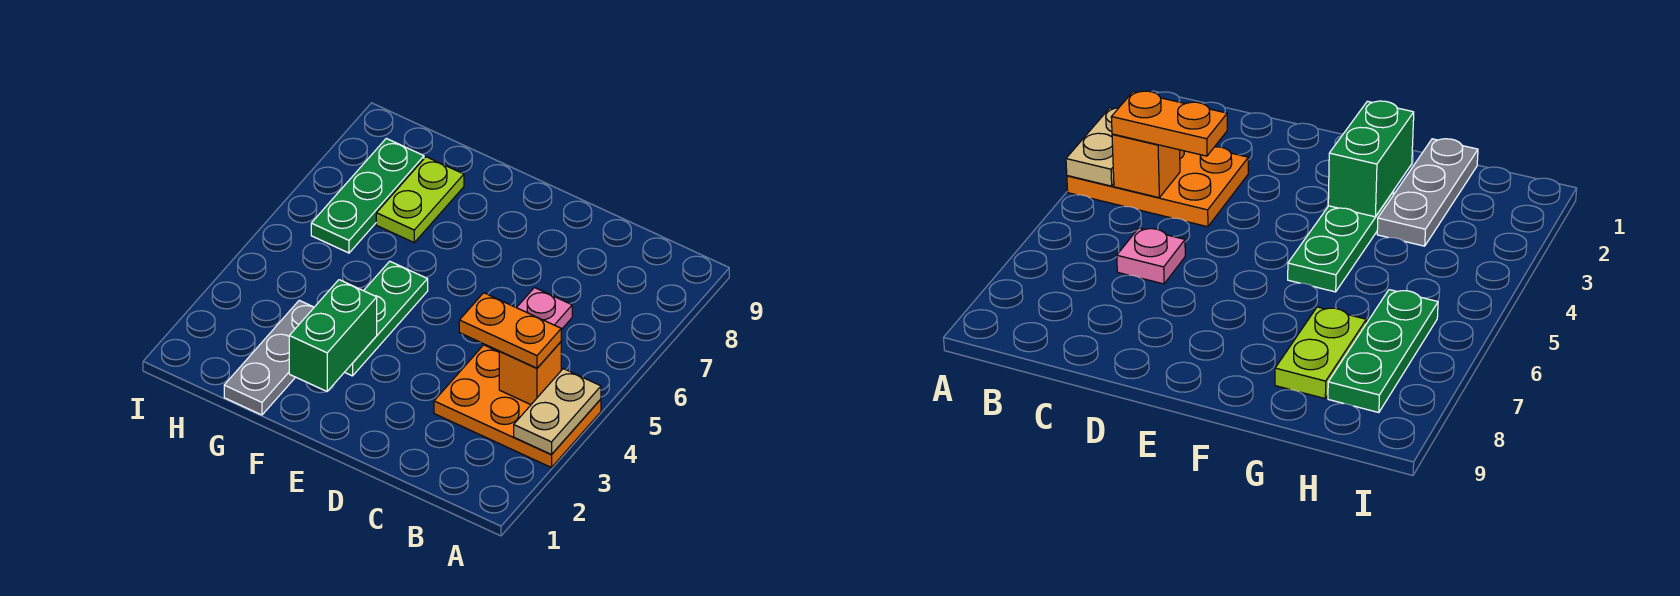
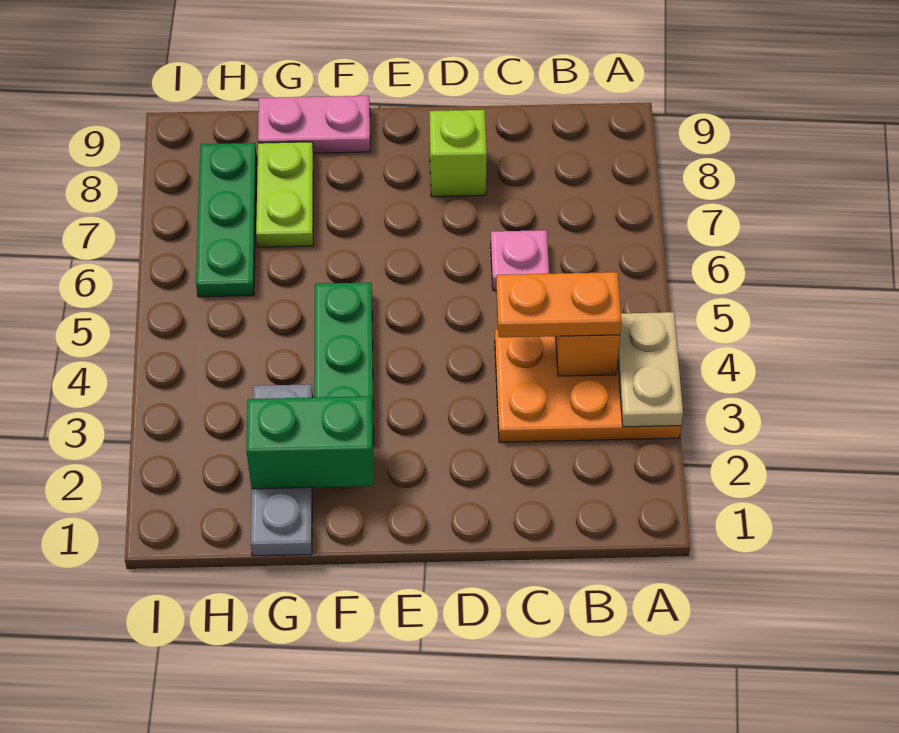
none -> lime brick D8 level 1
green brick F2:F3 level 2 -> green brick F2:G2 level 2
none -> pink plate F9:G9 level 1

